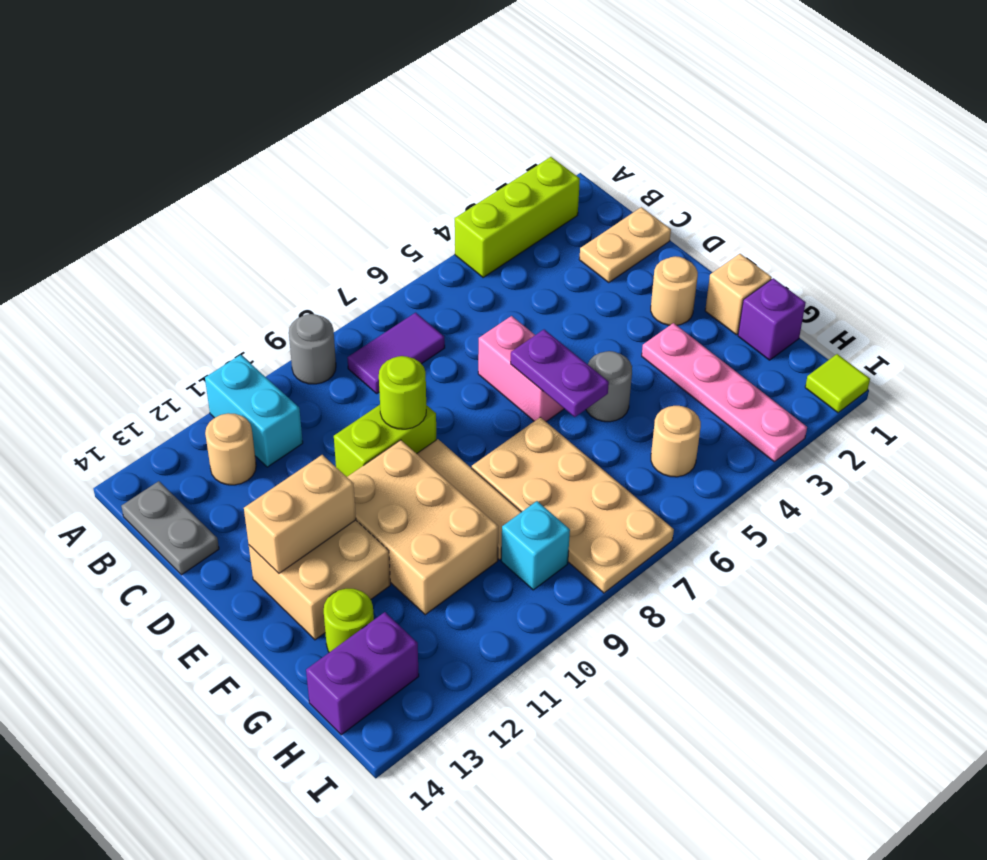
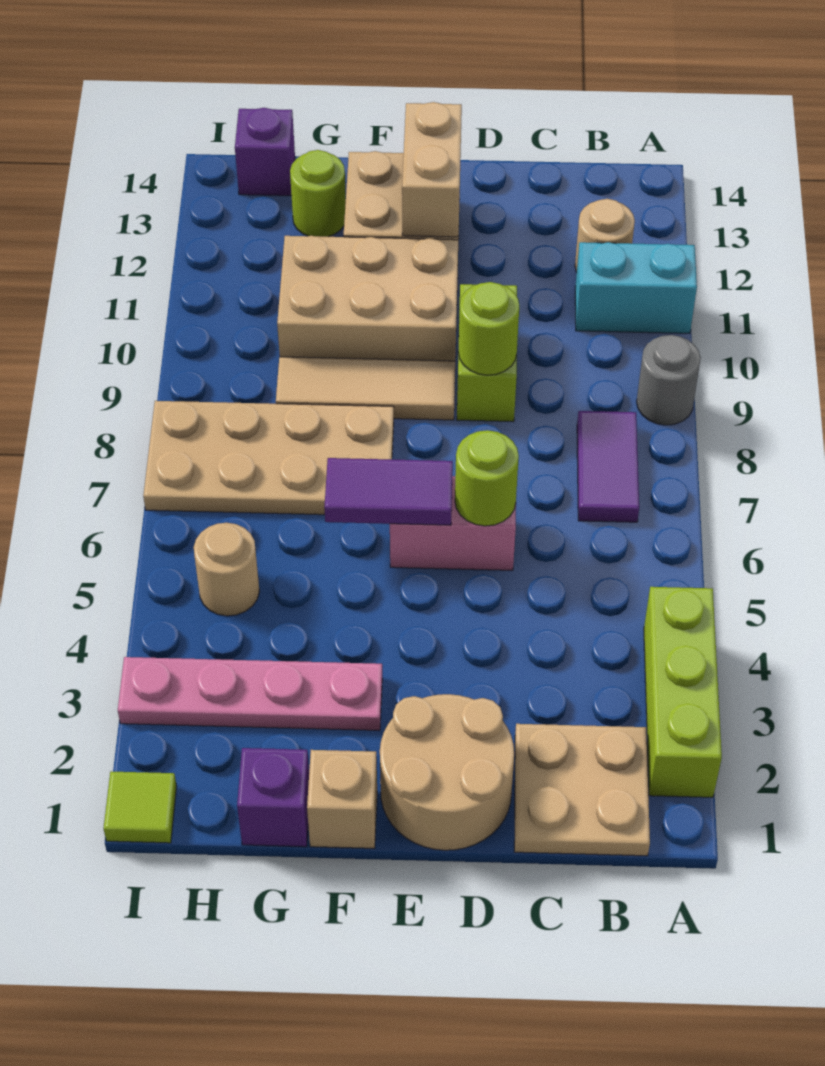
grey plate B14:C14 level 1 -> none
tan plate C1:C2 level 1 -> tan plate B1:C2 level 1
none -> lime round brick D6 level 2
tan round brick E2 level 1 -> tan round brick D1:E2 level 1
purple plate E6:F6 level 2 -> purple tile E6:F6 level 2
grey round brick F5 level 1 -> none
cyan brick H9 level 1 -> none
purple brick H13:H14 level 1 -> purple brick H14 level 1

